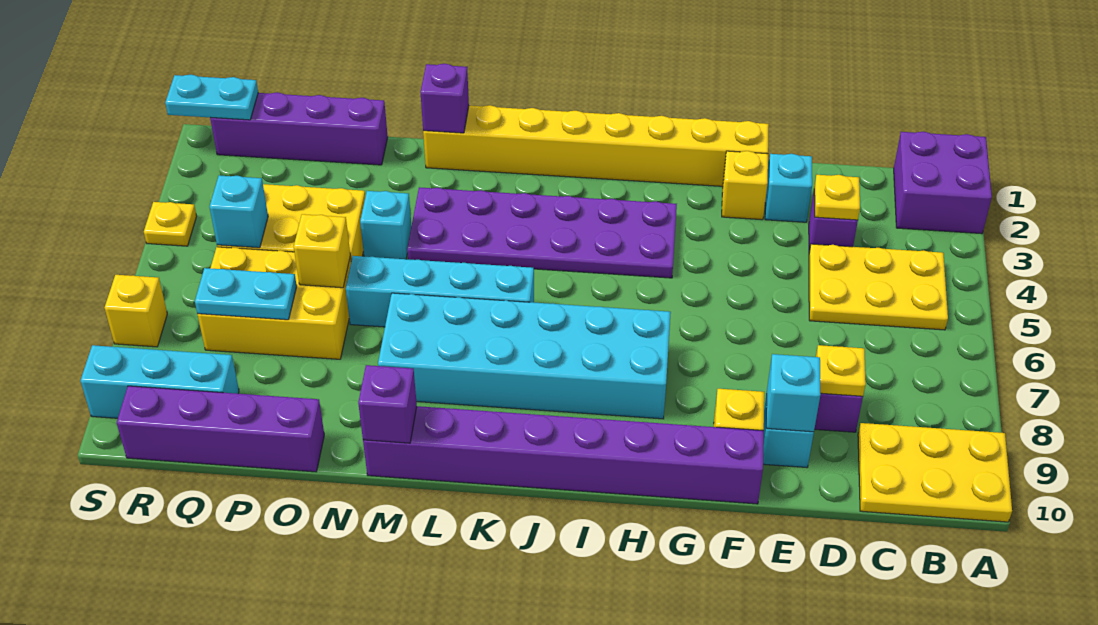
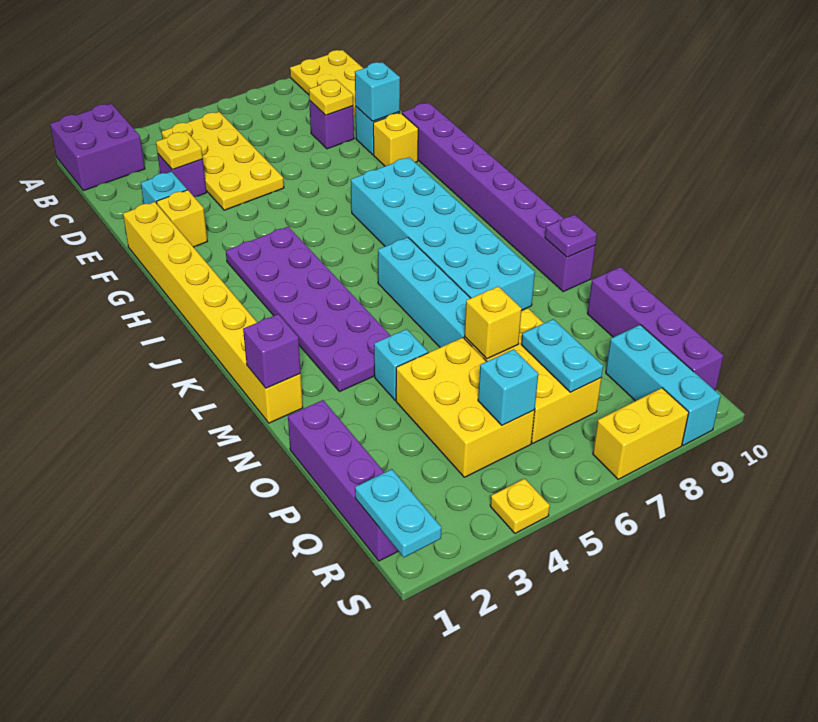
yellow plate B4:D5 level 1 -> yellow plate B4:E5 level 1
purple brick M10 level 2 -> purple plate M10 level 2
yellow brick S7 level 1 -> yellow brick S7:S8 level 1

